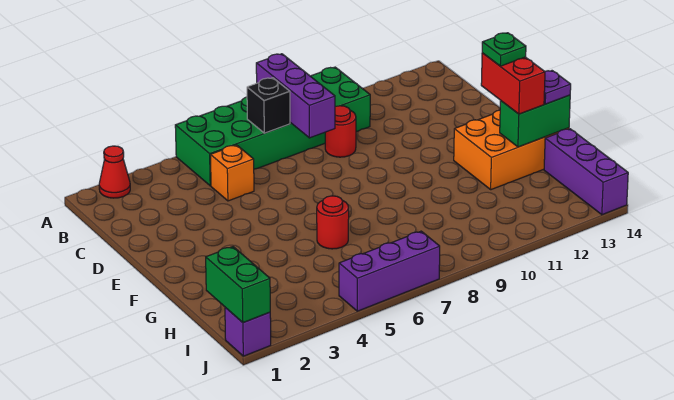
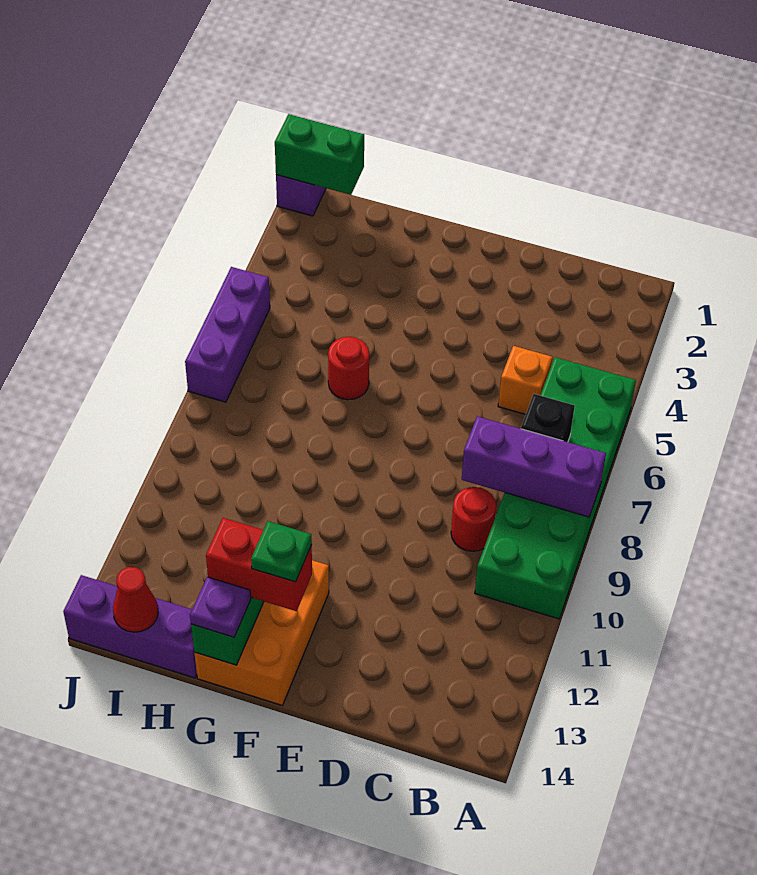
red cone A2 level 1 -> red cone I14 level 2

